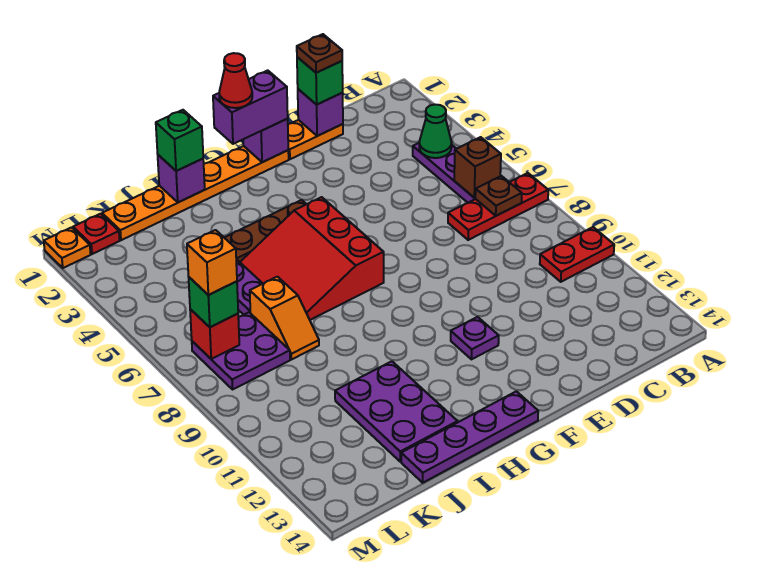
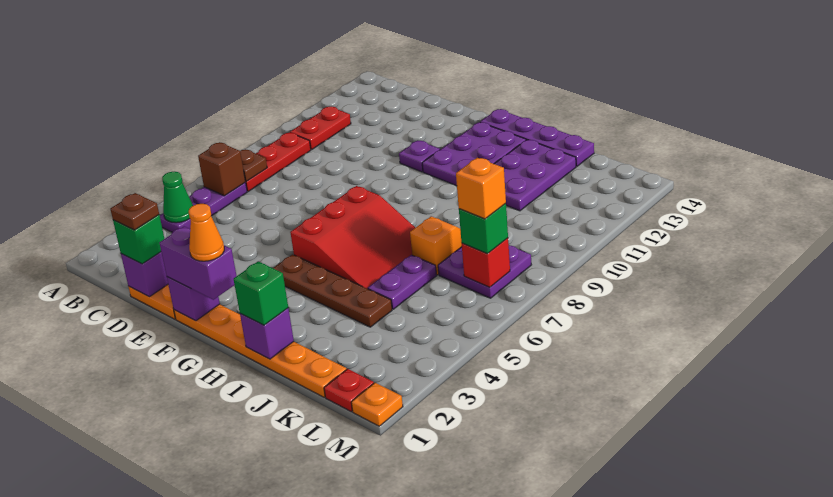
red plate A7:C7 level 1 -> red plate B7:B9 level 1
red plate A10:B10 level 1 -> red plate B10:B11 level 1
red cone G1 level 4 -> orange cone G1 level 4
none -> purple plate G11:H13 level 1

